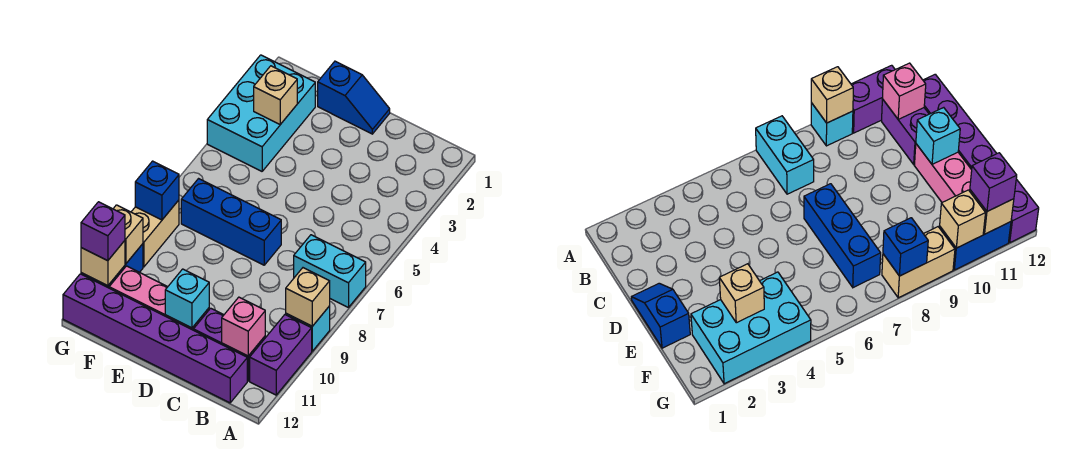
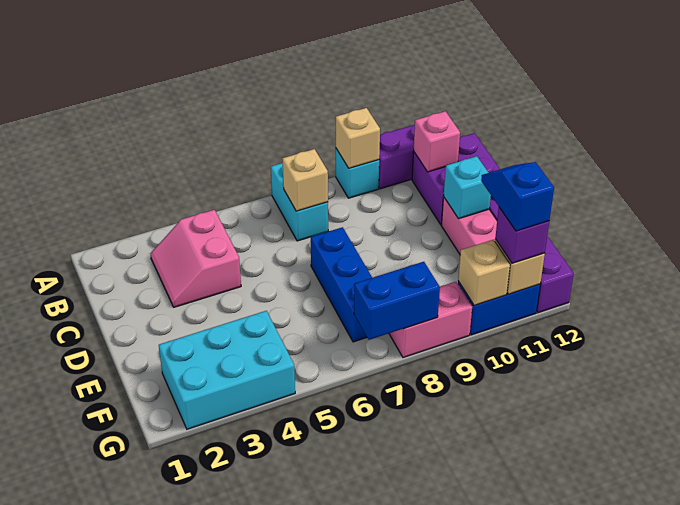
none -> pink slope B3:C4 level 1 top 4
blue slope D1:E1 level 1 top E -> blue slope F11:G11 level 4 top G
tan brick F3 level 2 -> tan brick B7 level 2
tan brick G8:G9 level 1 -> pink brick G8:G9 level 1
blue brick G8 level 2 -> blue brick G7:G8 level 2

